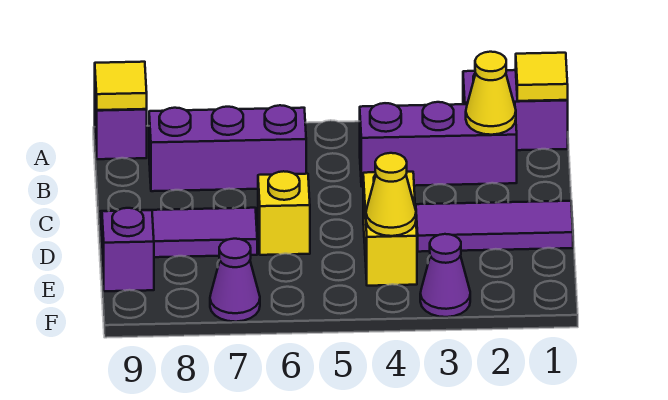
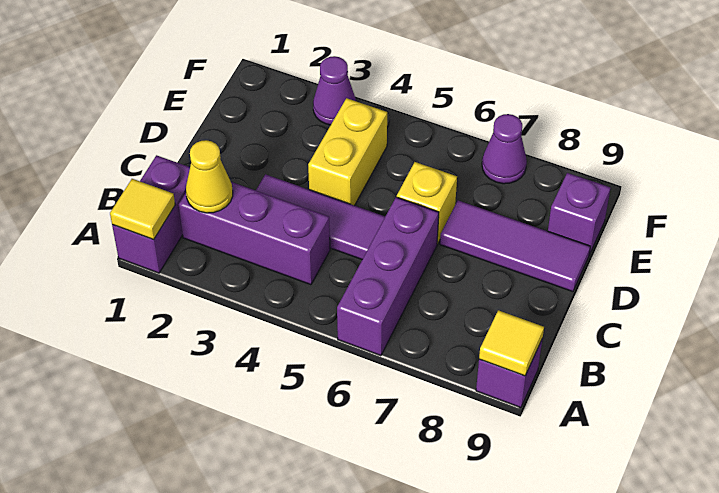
purple brick A1:A2 level 1 -> purple brick A1:B1 level 1
purple brick B6:B8 level 1 -> purple brick A6:C6 level 1
purple tile D1:D3 level 1 -> purple tile C3:C5 level 1
yellow cone E4 level 2 -> none

